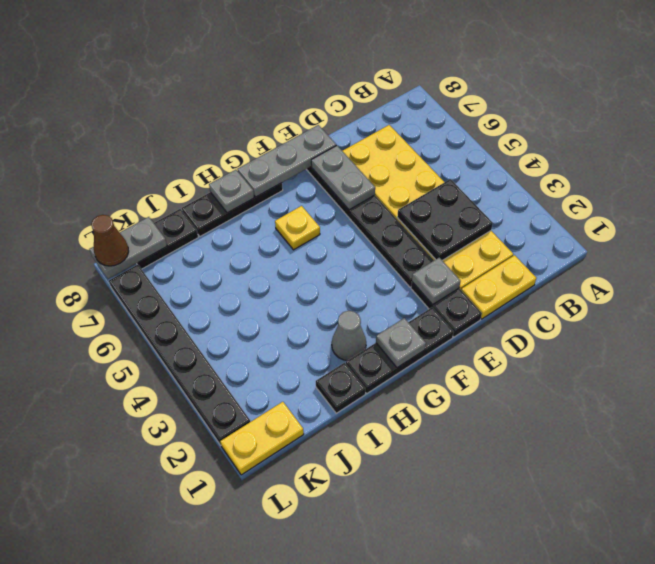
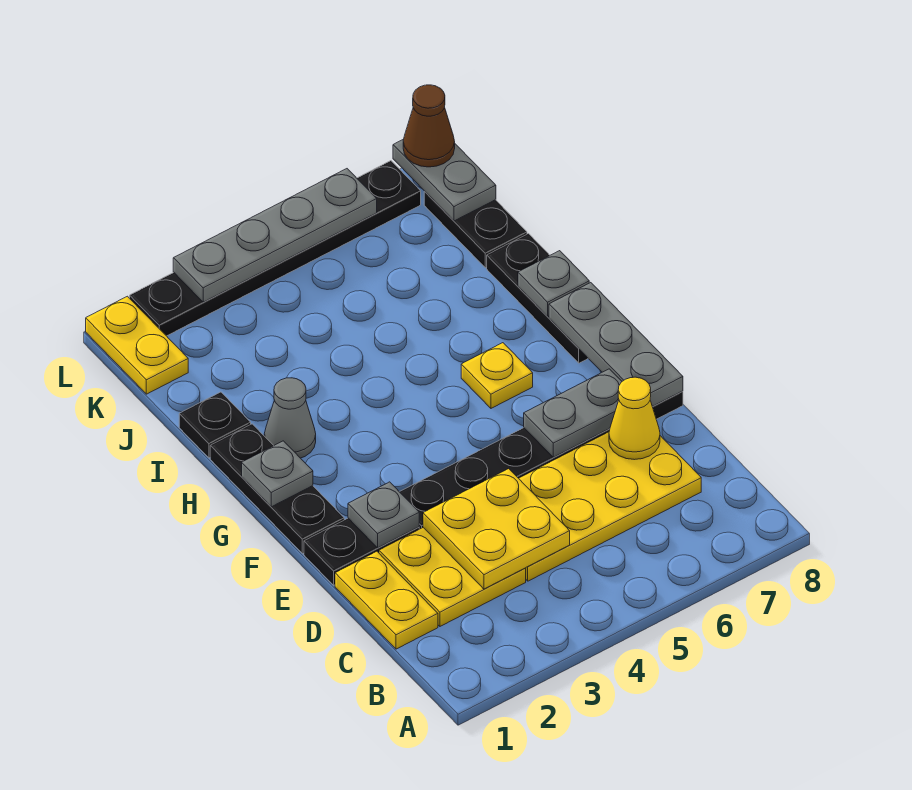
black plate C3:D4 level 2 -> yellow plate C3:D4 level 2
none -> yellow cone D7 level 2
none -> grey plate L3:L6 level 2

